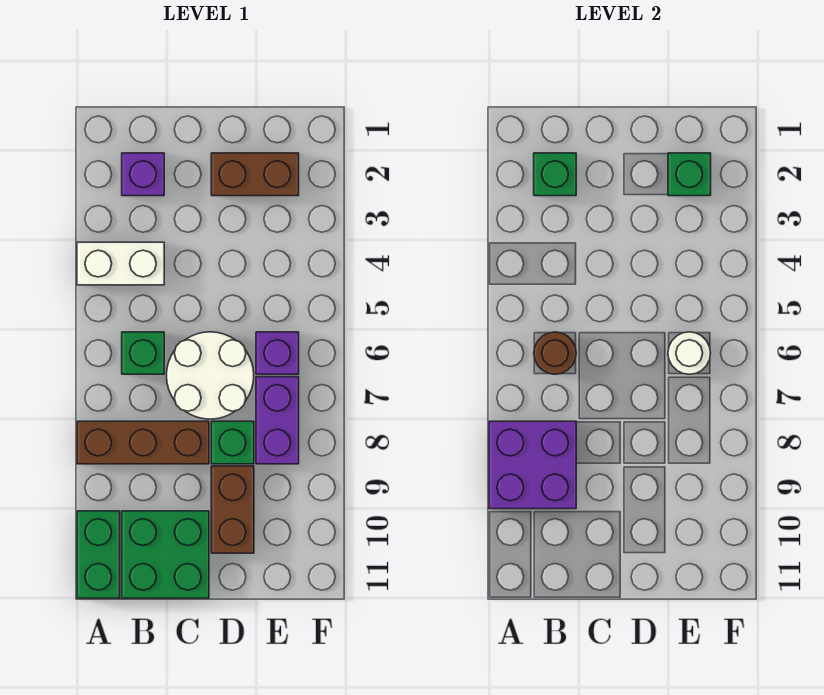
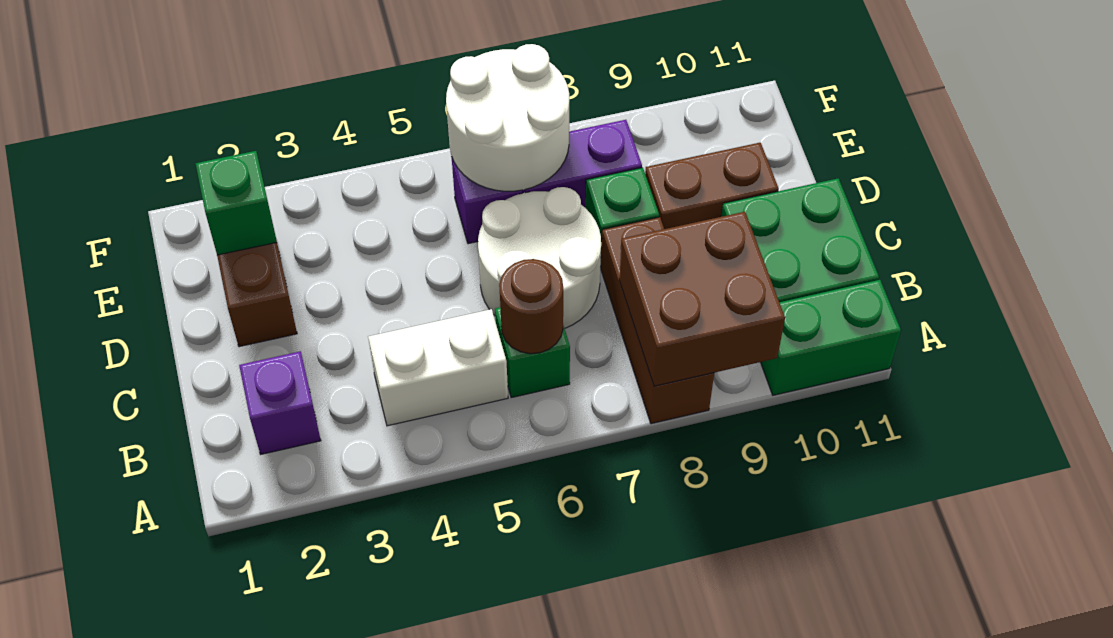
white brick A4:B4 level 1 -> white brick B4:B5 level 1
purple brick A8:B9 level 2 -> brown brick A8:B9 level 2
green brick B2 level 2 -> none
white round brick E6 level 2 -> white round brick E6:F7 level 2

